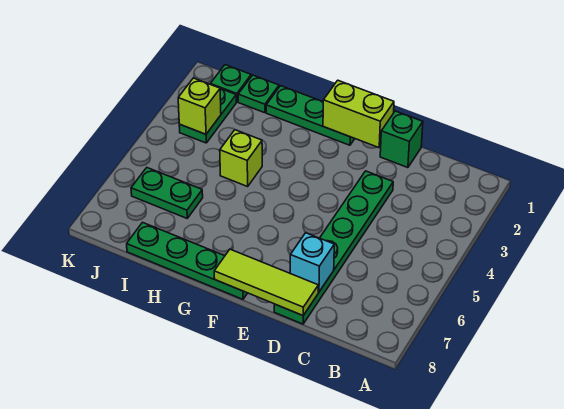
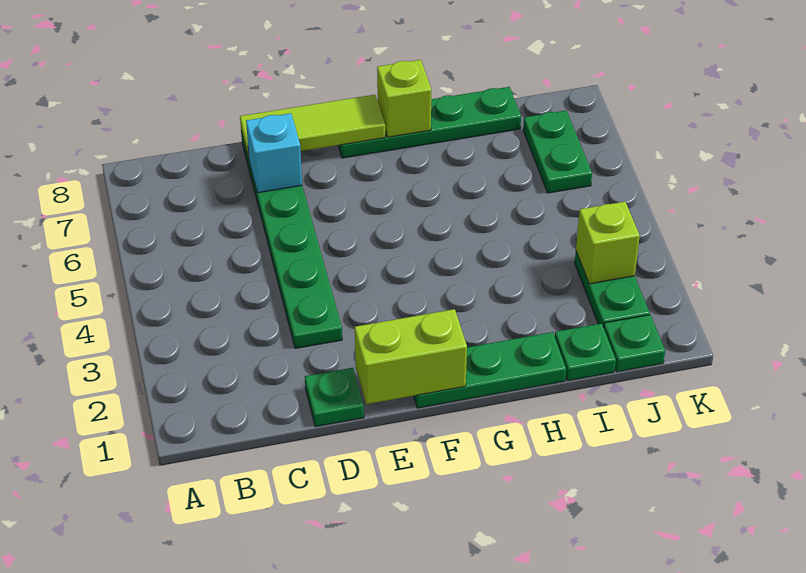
green brick D1 level 1 -> green plate D1 level 1
lime brick H4 level 1 -> lime brick G8 level 2
green plate I6:J6 level 1 -> green plate J6:J7 level 1

